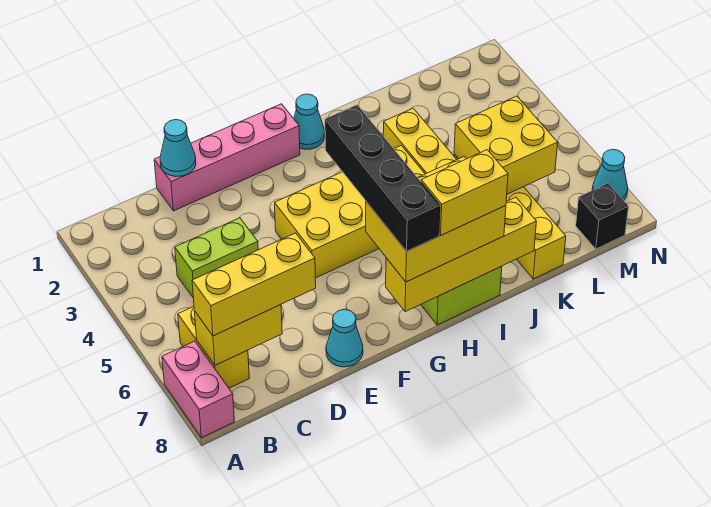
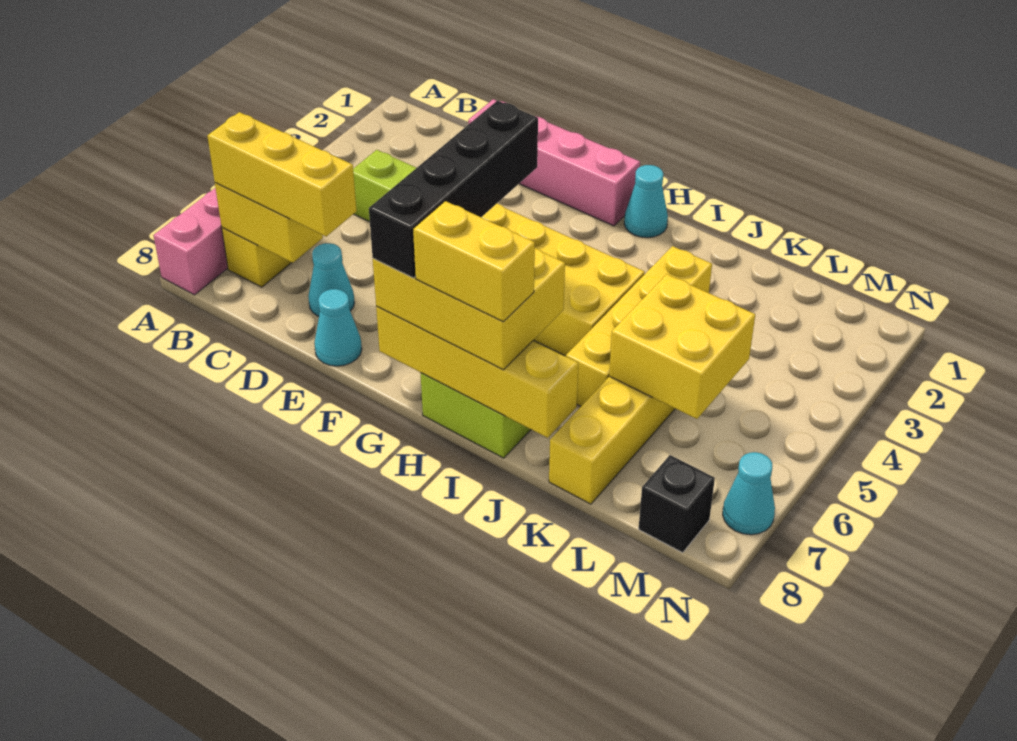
cyan cone D1 level 2 -> cyan cone D7 level 1

